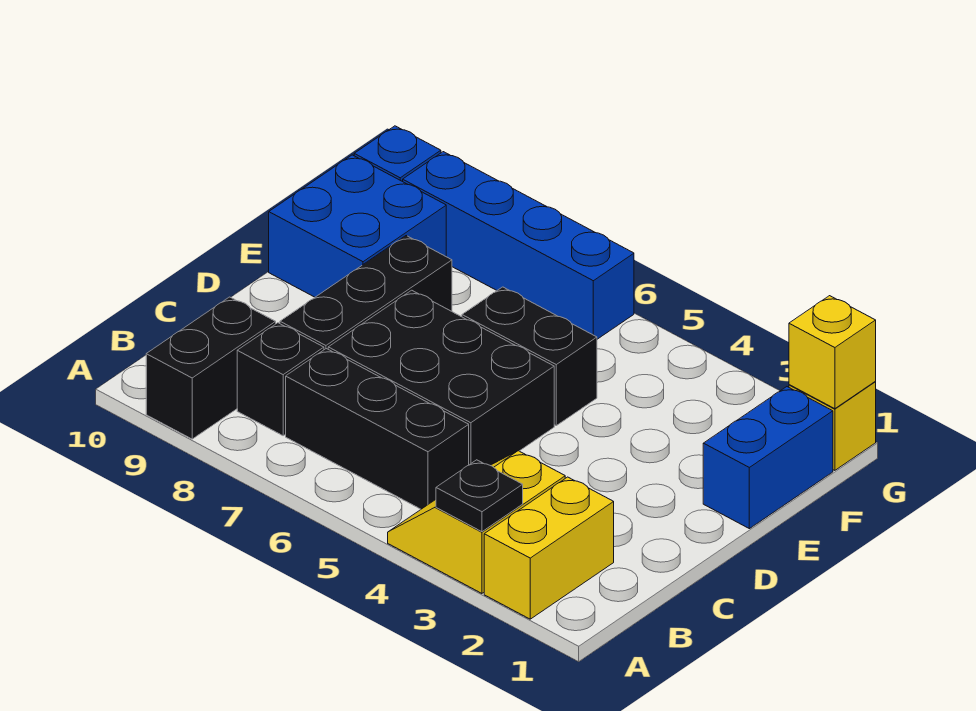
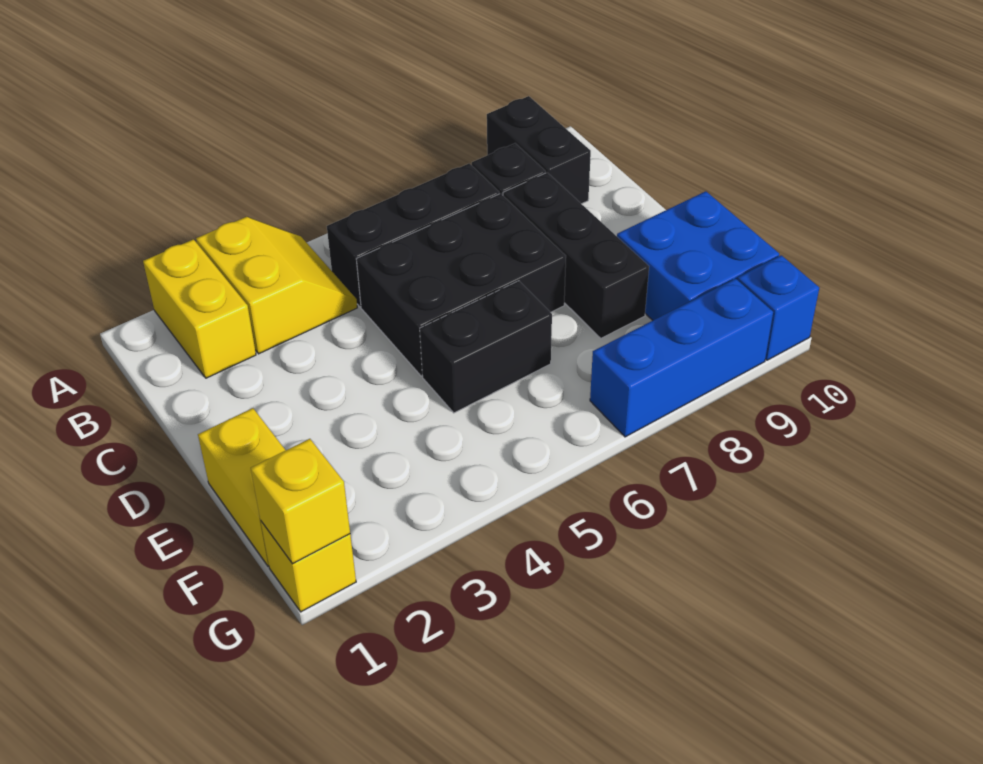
black plate A3 level 2 -> none
blue brick E1:F1 level 1 -> yellow brick E1:F1 level 1
blue brick G6:G9 level 1 -> blue brick G7:G9 level 1

